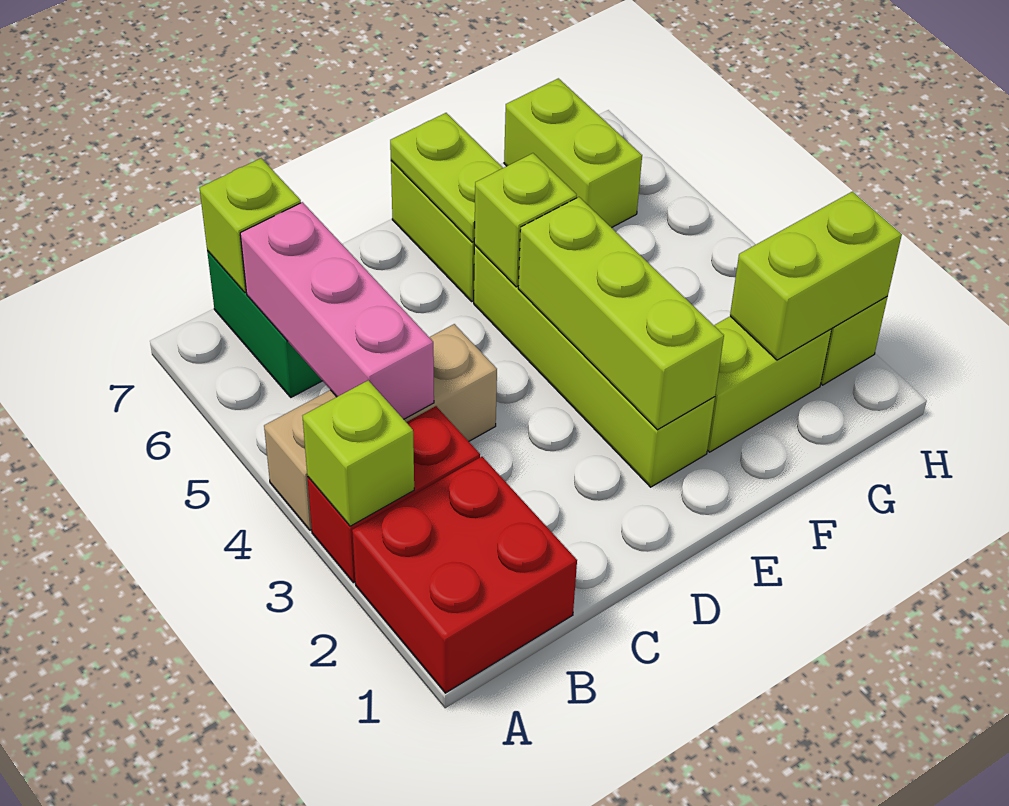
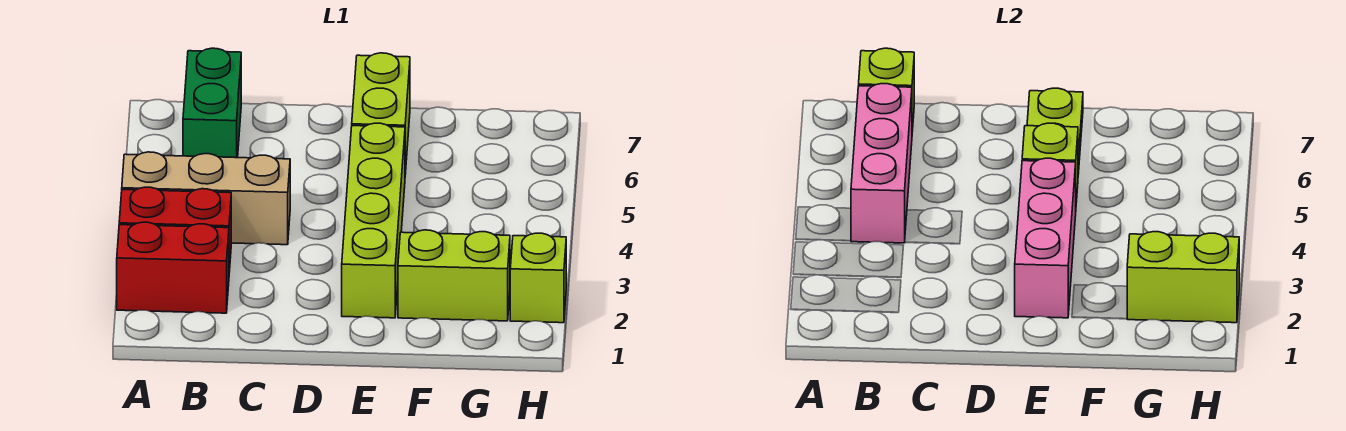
red brick A1:B2 level 1 -> red brick A2:B2 level 1
lime brick A3 level 2 -> none
lime brick E2:E4 level 2 -> pink brick E2:E4 level 2
lime brick G6:G7 level 1 -> none

